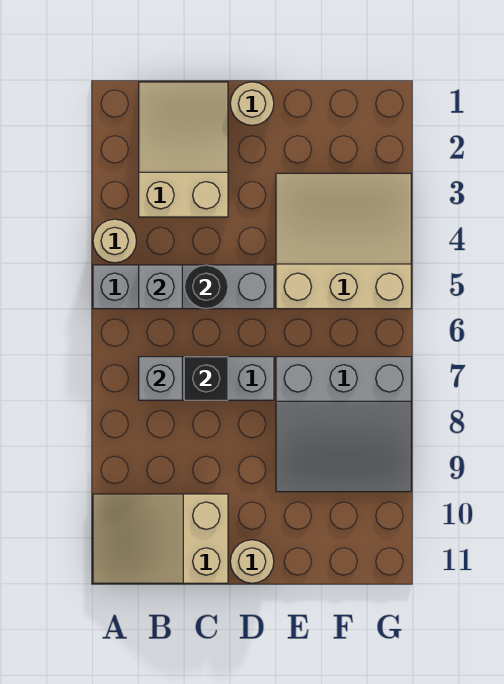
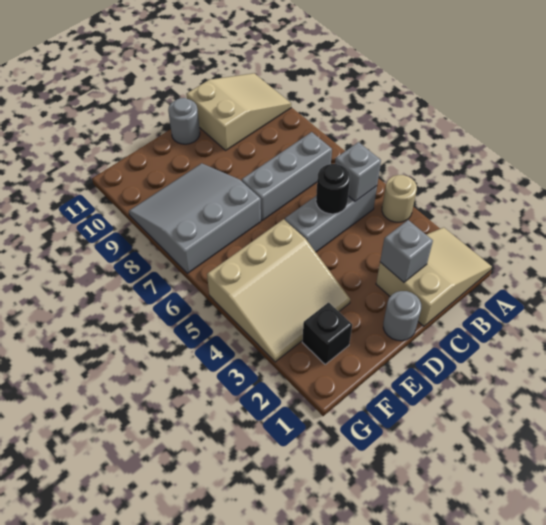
grey brick A5:D5 level 1 -> grey brick B5:D5 level 1
tan slope B1:C3 level 1 top 3 -> tan slope A1:C2 level 1 top C
grey brick B7 level 2 -> grey brick C2 level 2
black brick C7 level 2 -> black brick F2 level 1
tan round brick D1 level 1 -> grey round brick D1 level 1
tan round brick D11 level 1 -> grey round brick D11 level 1

